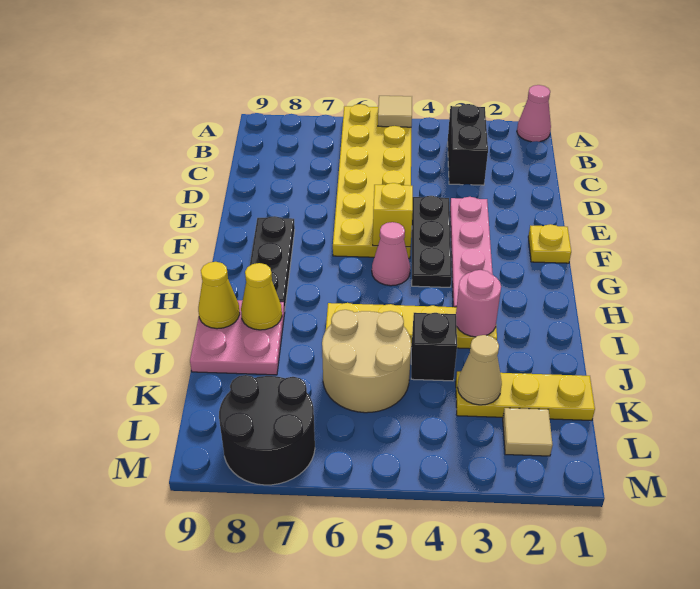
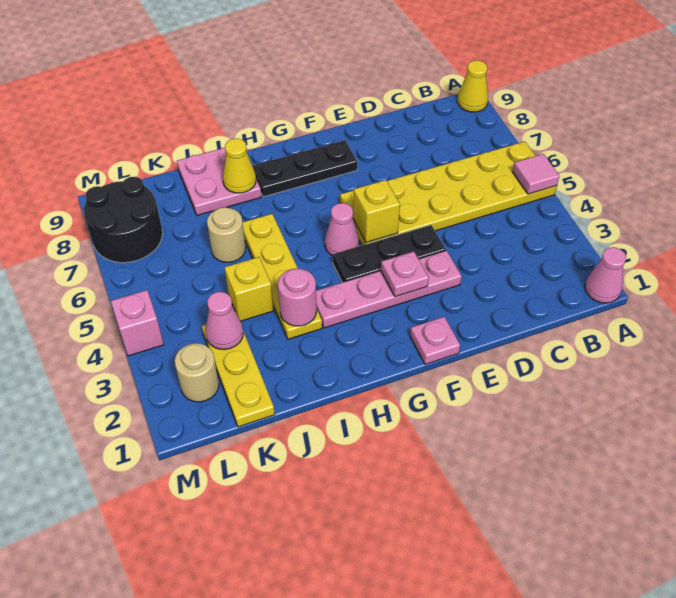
tan tile A5 level 2 -> pink tile A5 level 2
black brick B3:C3 level 1 -> none
yellow plate F1 level 1 -> pink plate F1 level 1
none -> pink plate F3 level 2
yellow cone I9 level 2 -> yellow cone A9 level 1
black brick J4 level 1 -> yellow brick J4 level 1
tan round brick J5:K6 level 1 -> tan round brick J6 level 1
tan cone K3 level 2 -> pink cone K3 level 2
tan tile L2 level 1 -> tan round brick L2 level 1
none -> pink brick M4 level 1

